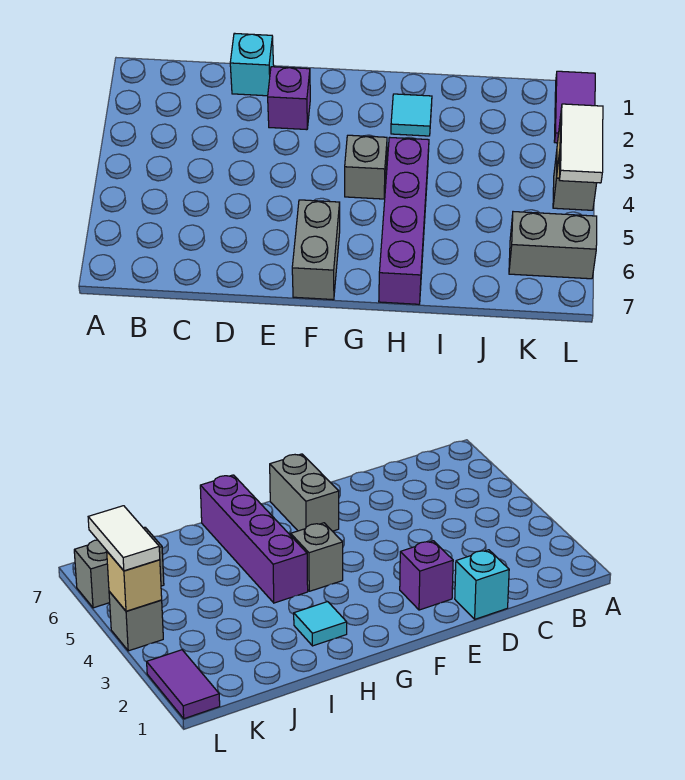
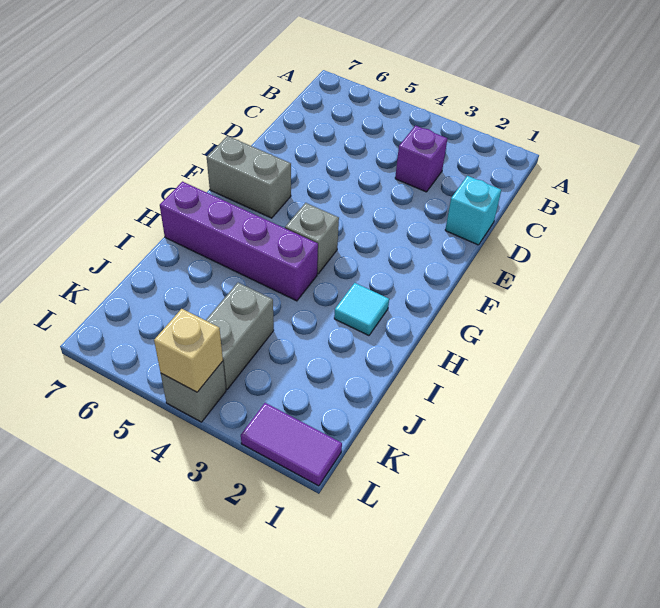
purple brick E2 level 1 -> purple brick C3 level 1
grey brick K6:L6 level 1 -> grey brick J4:K4 level 1
white tile L4:L5 level 3 -> none

